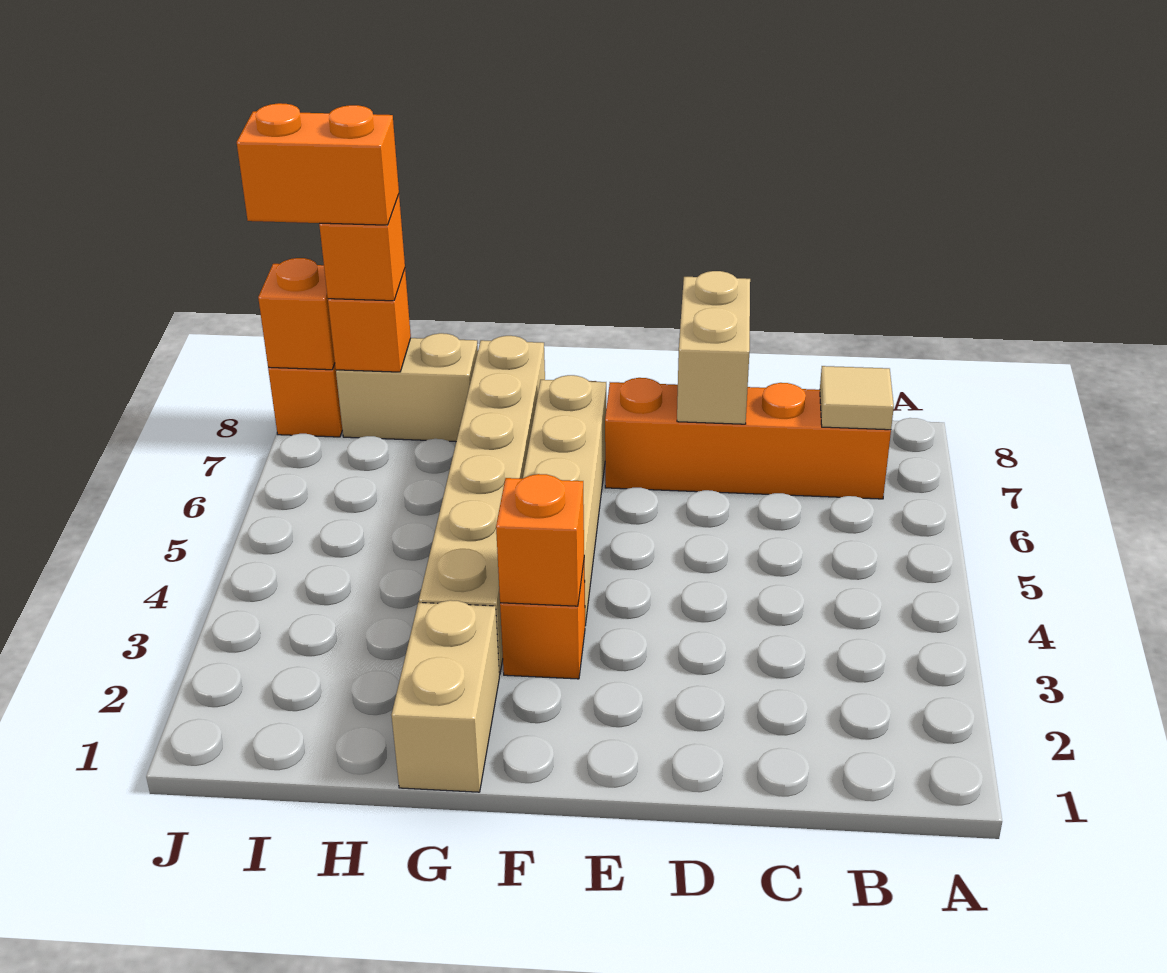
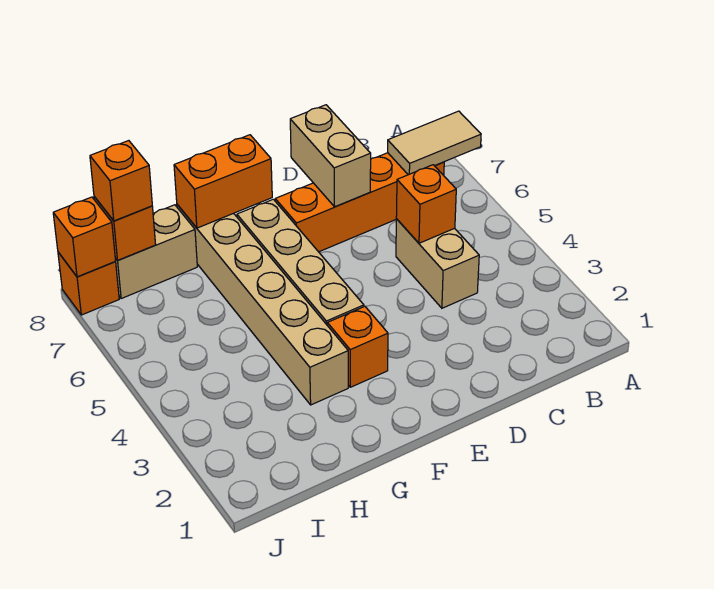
tan tile B7 level 2 -> tan tile A7:B7 level 2
orange brick F3 level 2 -> orange brick C5 level 2
tan brick G1:G2 level 1 -> tan brick C4:C5 level 1
orange brick I8:J8 level 4 -> orange brick F8:G8 level 2

